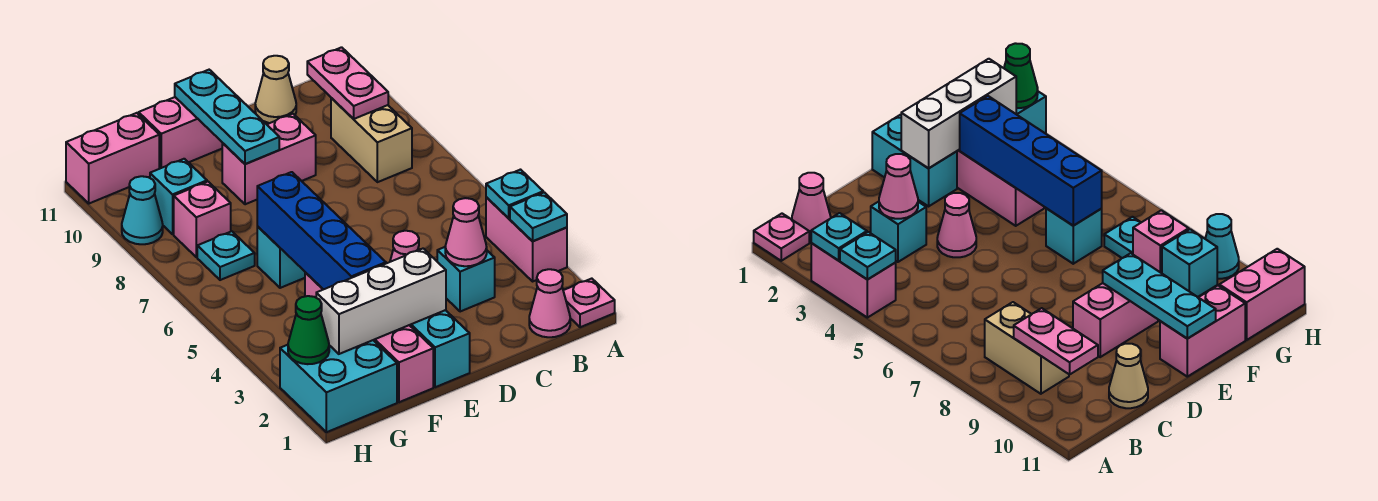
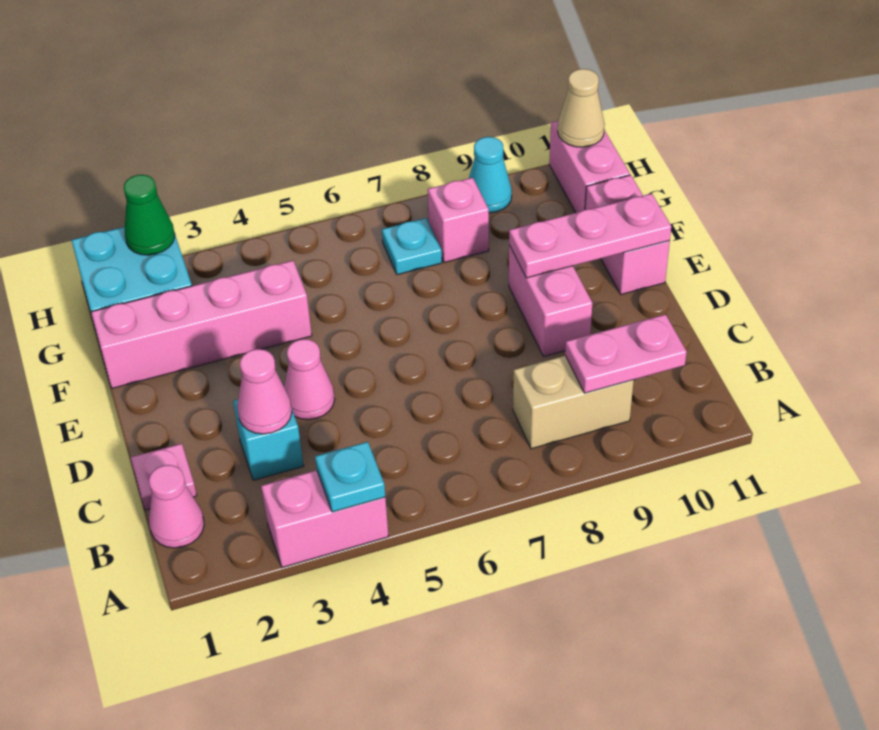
pink plate A1 level 1 -> pink plate C1 level 1
cyan plate A3 level 2 -> none
tan cone C11 level 1 -> tan cone H11 level 2
cyan brick E1:E2 level 1 -> none
white brick E2:G2 level 2 -> none
cyan plate E9:E11 level 2 -> pink plate E9:E11 level 2
blue brick F3:F6 level 2 -> none
cyan brick F6 level 1 -> none
cyan brick G9 level 1 -> none

